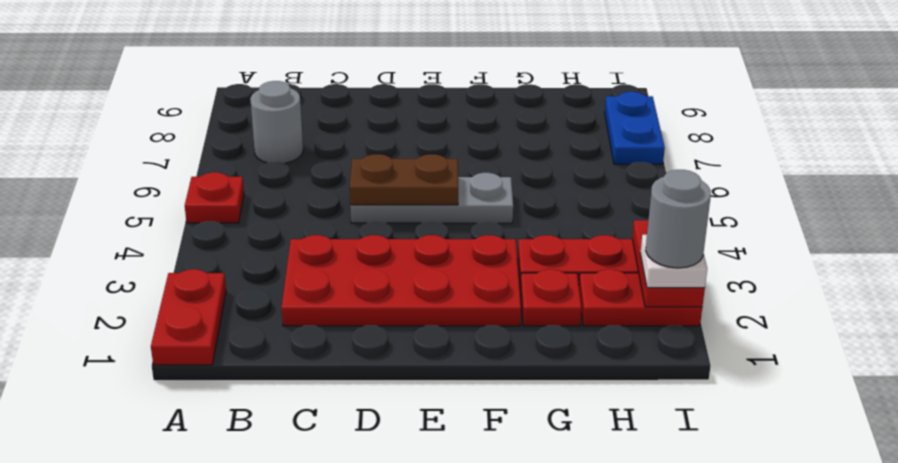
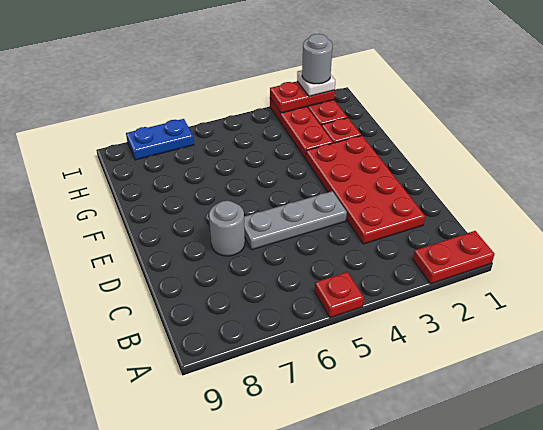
grey round brick B7 level 1 -> grey round brick D7 level 1
grey plate D5:F5 level 1 -> grey plate D4:D6 level 1
brown plate D5:E5 level 2 -> none

